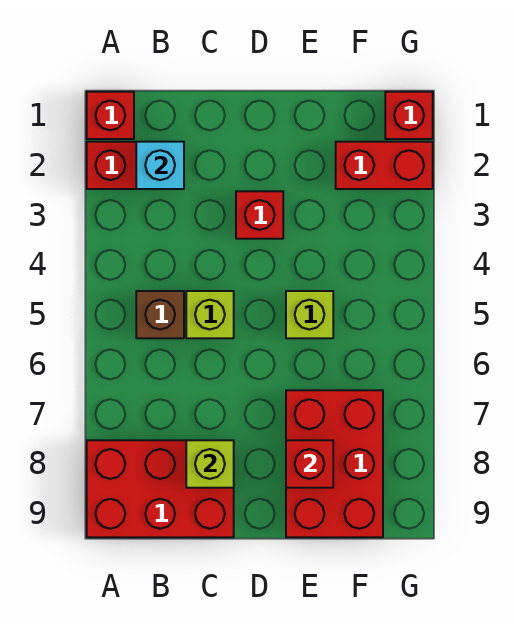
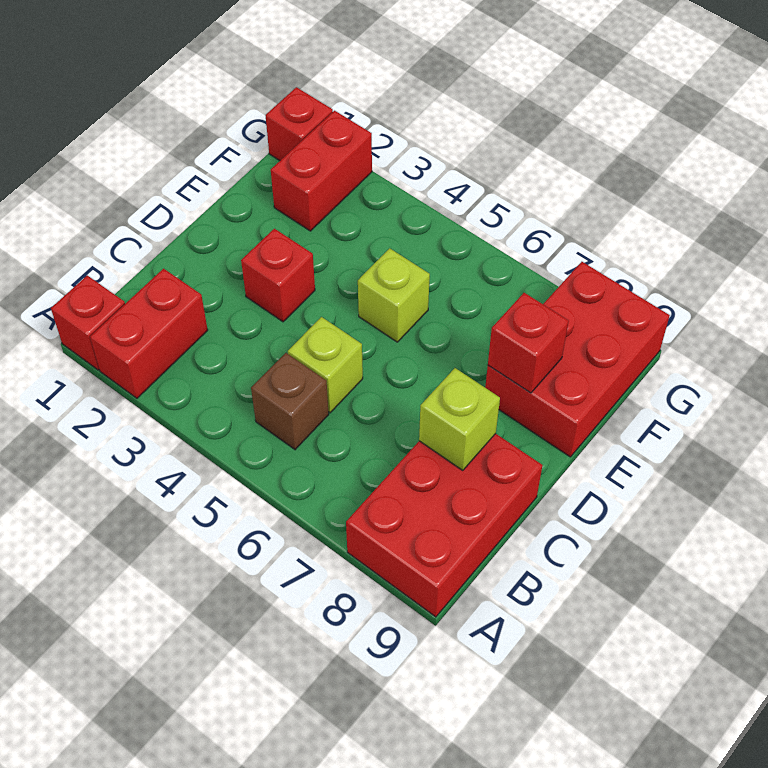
cyan brick B2 level 2 -> none
red brick E7:F9 level 1 -> red brick E8:G9 level 1

